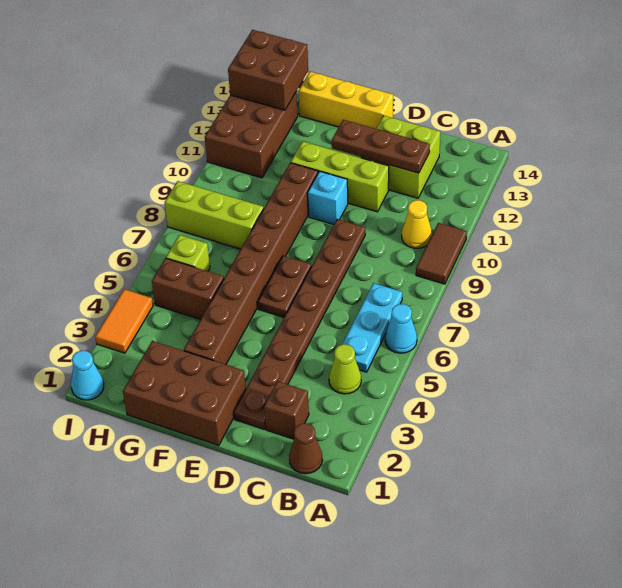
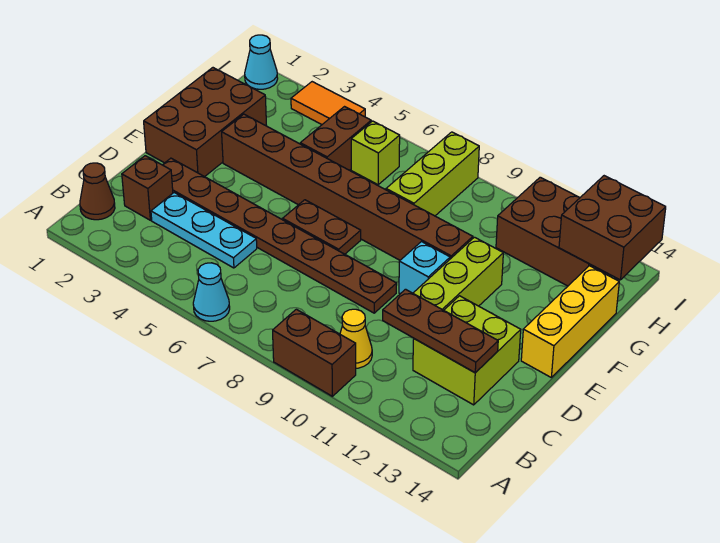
brown tile A9:A10 level 1 -> brown brick A9:A10 level 1
lime cone B4 level 1 -> none
cyan plate B5:B7 level 1 -> cyan plate C3:C5 level 1
brown plate C12:E12 level 2 -> brown plate C11:C13 level 2

